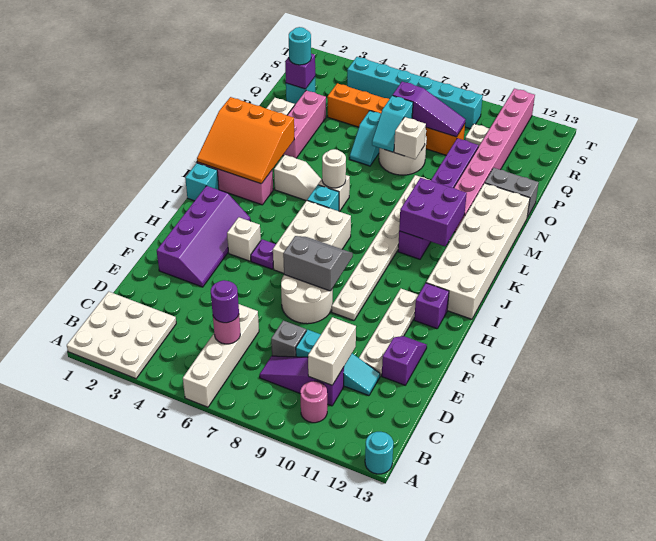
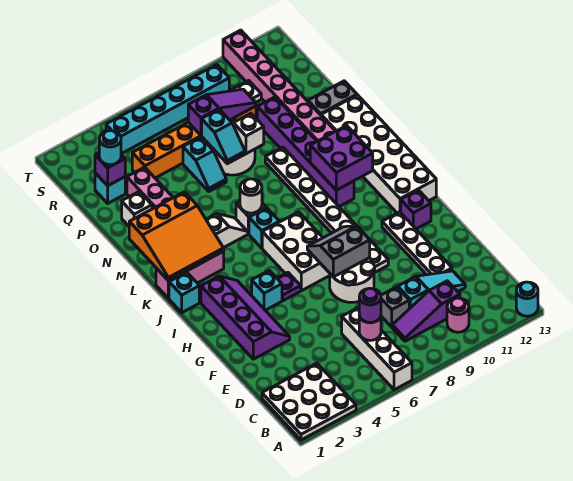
white brick C10:D10 level 2 -> none
purple slope E12:F12 level 1 top E -> none
white brick H4 level 1 -> cyan brick H4 level 1

